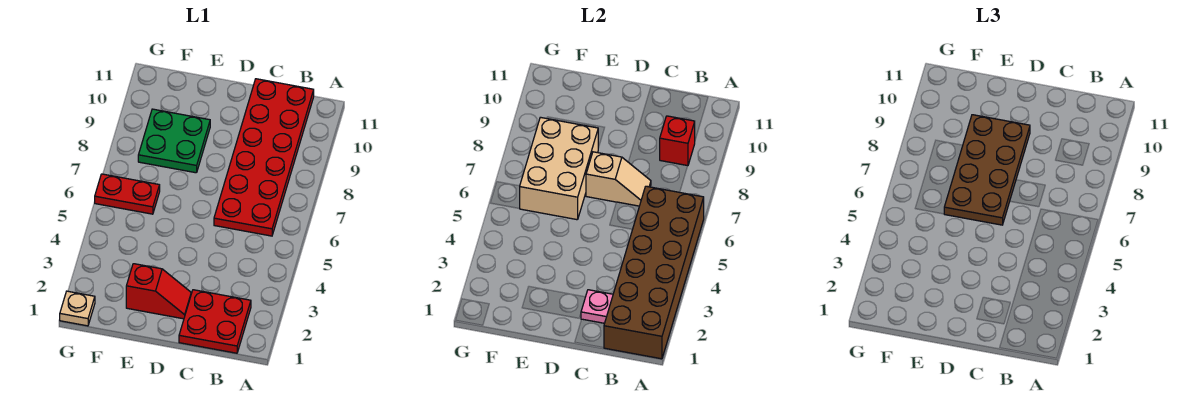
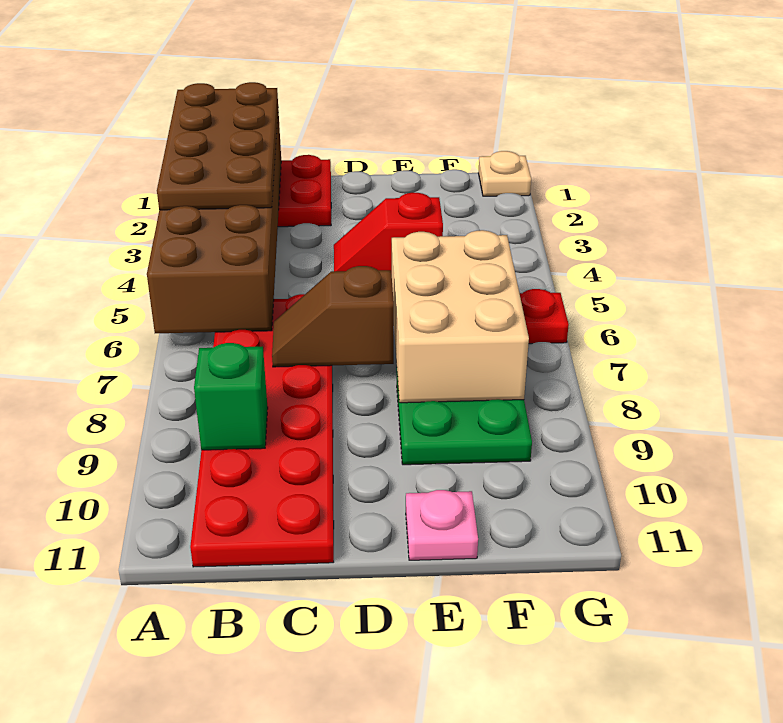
red brick B9 level 2 -> green brick B9 level 2
pink plate C2 level 2 -> pink plate E11 level 1
tan slope C7:D7 level 2 top D -> brown slope C7:D7 level 2 top D
red slope D2:E2 level 1 top E -> red slope D4:E4 level 1 top E
brown plate D6:E9 level 3 -> brown plate A1:B4 level 3

